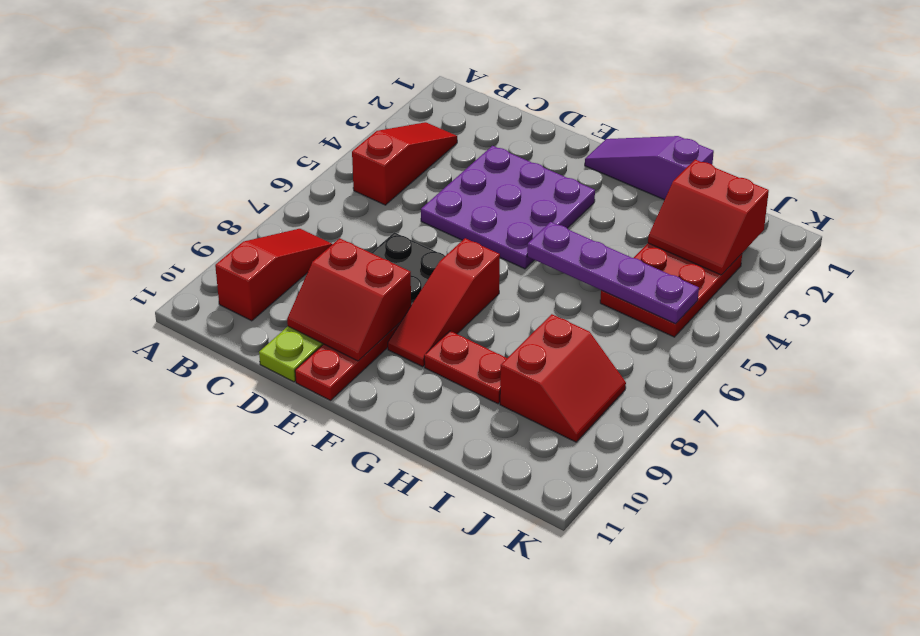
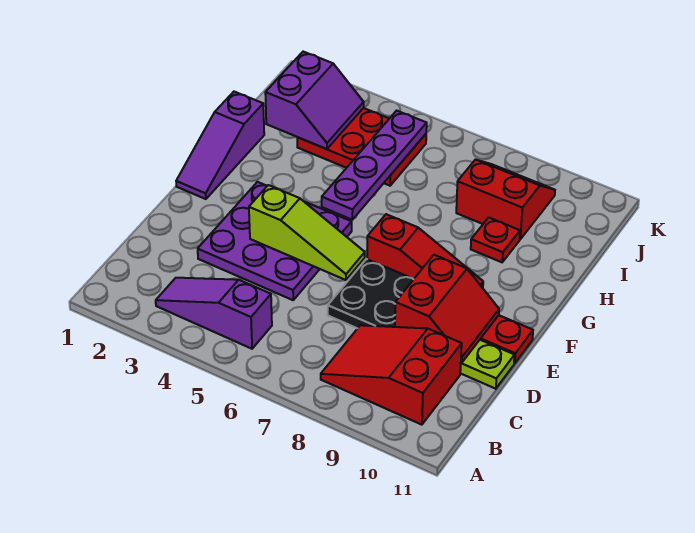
red slope B3:B5 level 1 top 5 -> purple slope B3:B5 level 1 top 5
red slope B8:B10 level 1 top 10 -> red slope B8:C10 level 1 top 10
none -> lime slope E4:E6 level 2 top 4
red plate G9:H9 level 1 -> red plate H9 level 1
red slope I2:J3 level 2 top 2 -> purple slope I2:J3 level 2 top 2

